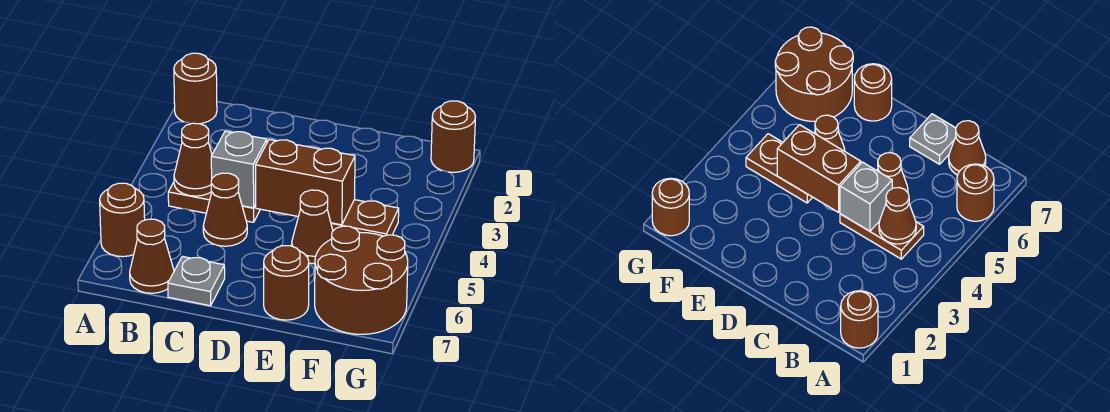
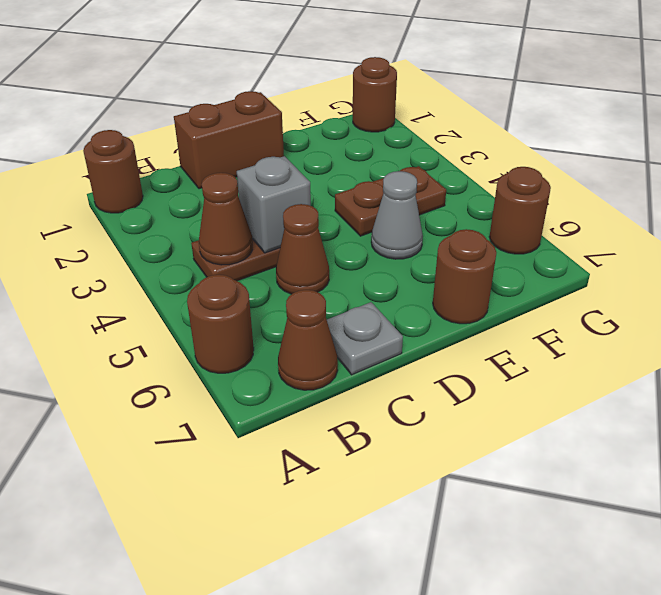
brown brick D4:E4 level 2 -> brown brick C1:D1 level 1
brown cone E5 level 1 -> grey cone E5 level 1
brown round brick F6:G7 level 1 -> brown round brick G6 level 1

